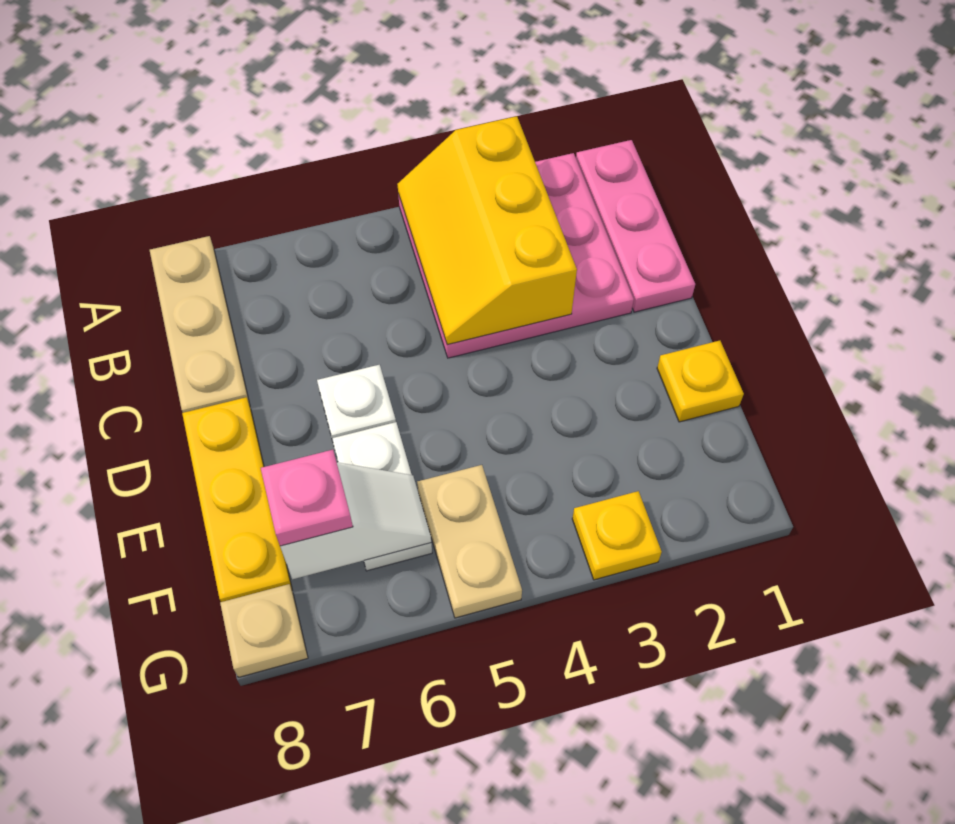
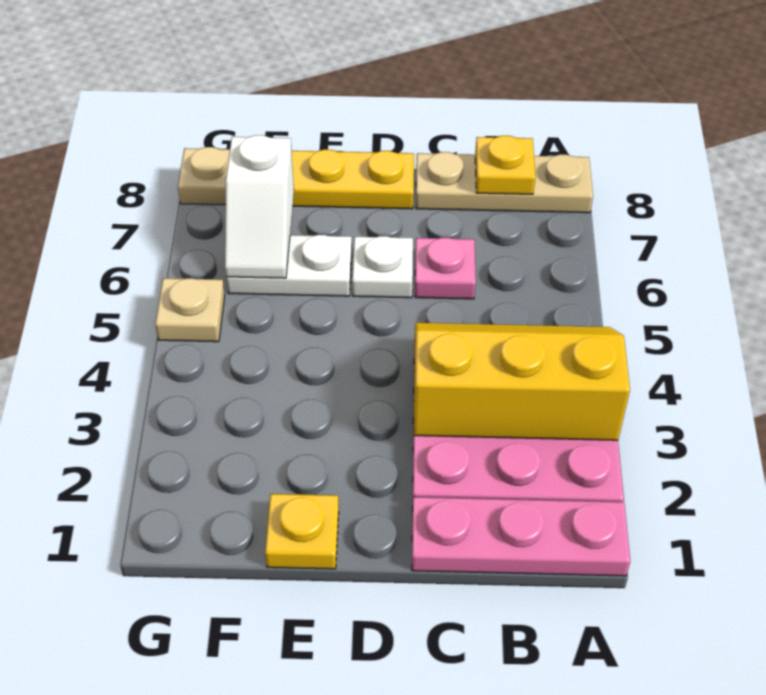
tan plate F5:G5 level 1 -> tan plate G5 level 1
pink plate F7 level 3 -> pink plate C6 level 1
yellow plate G3 level 1 -> yellow plate B8 level 2

